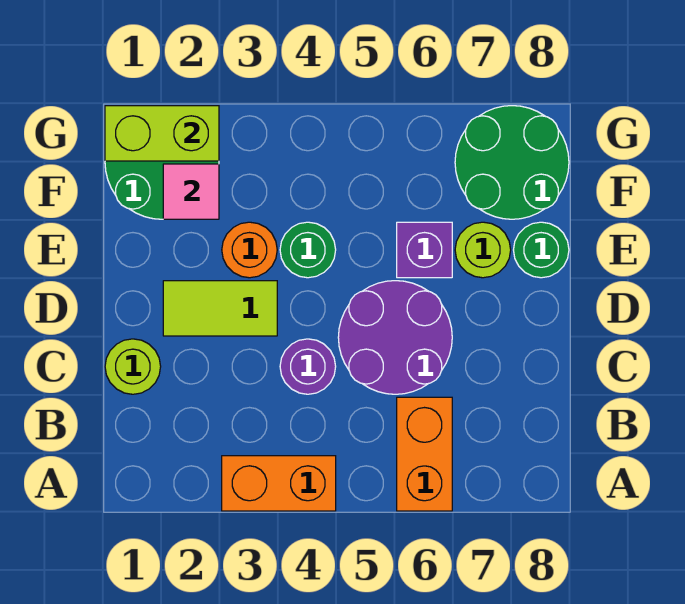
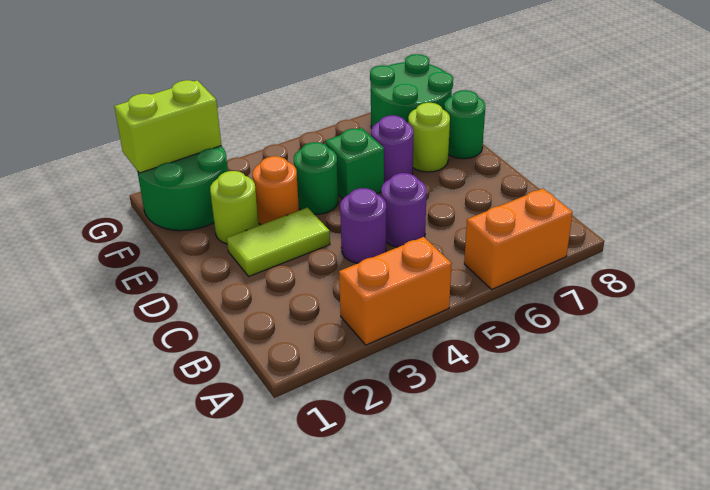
orange brick A6:B6 level 1 -> orange brick A6:A7 level 1
lime round brick C1 level 1 -> lime round brick E2 level 1
purple round brick C5:D6 level 1 -> purple round brick C5 level 1
none -> green brick E5 level 1
purple brick E6 level 1 -> purple round brick E6 level 1
pink tile F2 level 2 -> none

